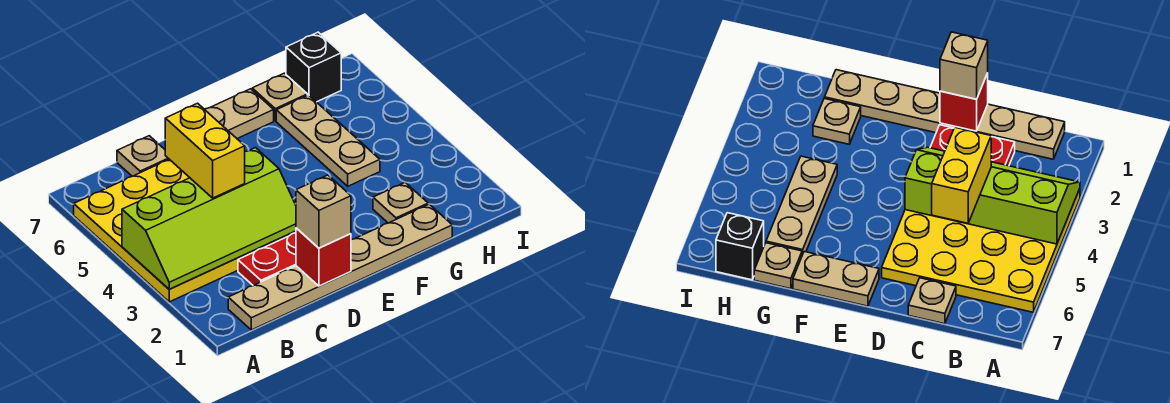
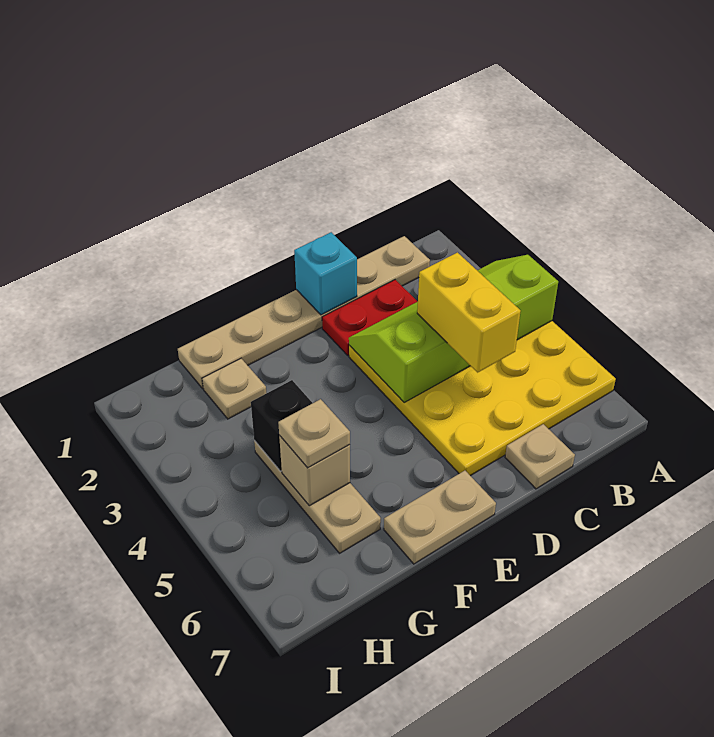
red brick D1 level 2 -> cyan brick D1 level 2
tan brick D1 level 3 -> tan brick G5 level 2
tan plate G7 level 1 -> tan plate G5 level 3
black brick H7 level 1 -> black brick G4 level 2

